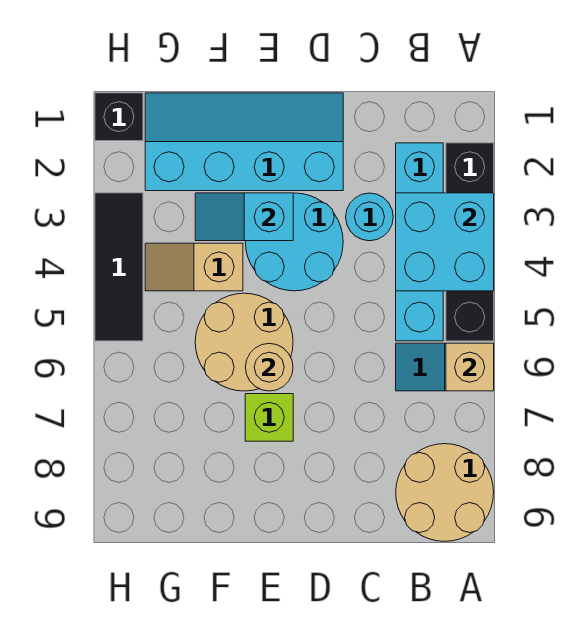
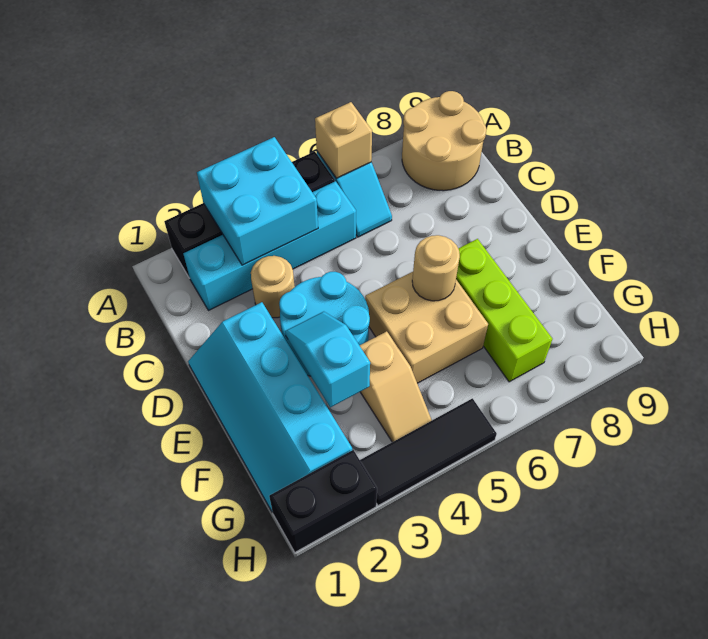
cyan round brick C3 level 1 -> tan round brick C3 level 1
cyan slope E3:F3 level 2 top E -> cyan slope E3:F3 level 2 top F
tan round brick E5:F6 level 1 -> tan brick E5:F6 level 1
lime brick E7 level 1 -> lime brick E7:G7 level 1
black brick H1 level 1 -> black brick H1:H2 level 1

